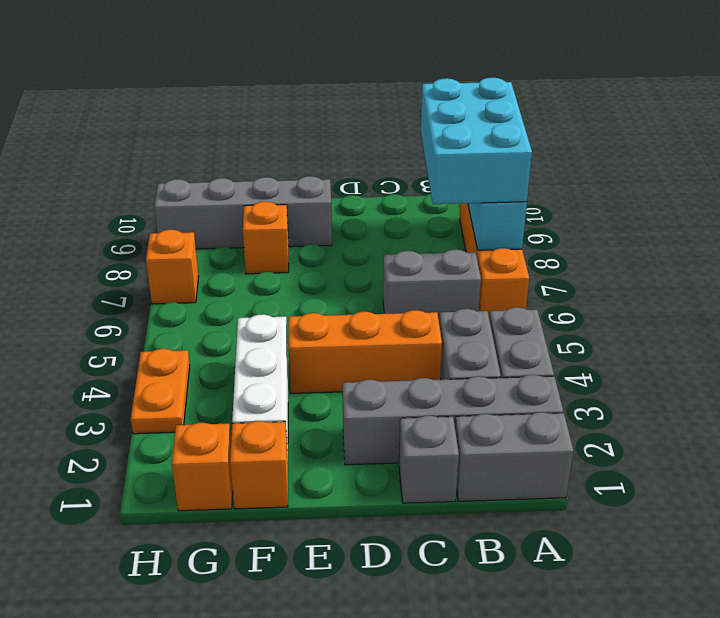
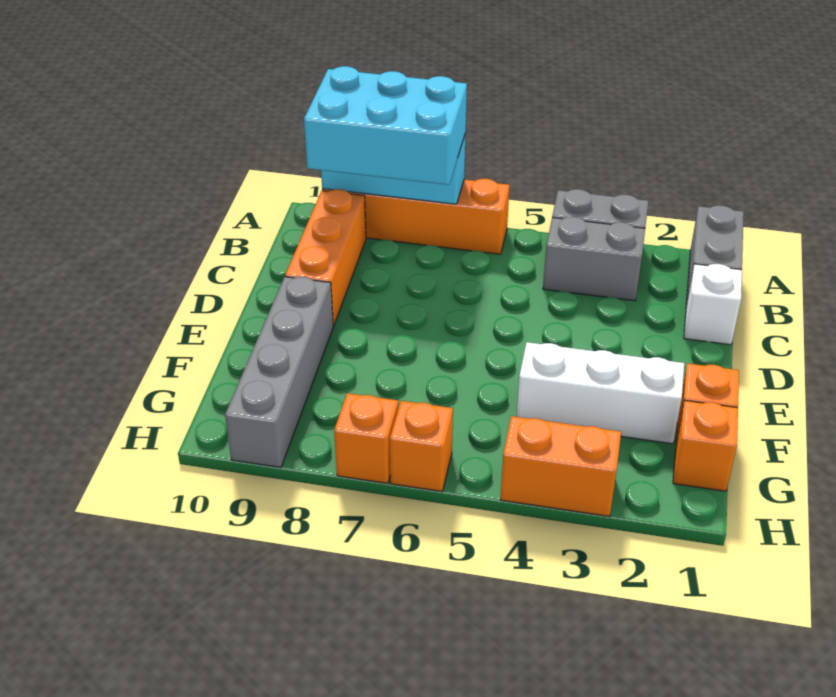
grey brick A2:D2 level 1 -> none
grey brick B6:C6 level 1 -> none
grey brick C1 level 1 -> white brick C1 level 1
orange brick C4:E4 level 1 -> orange brick B9:D9 level 1
orange brick F8 level 1 -> orange brick H6 level 1
orange plate H3:H4 level 1 -> orange brick H3:H4 level 1

